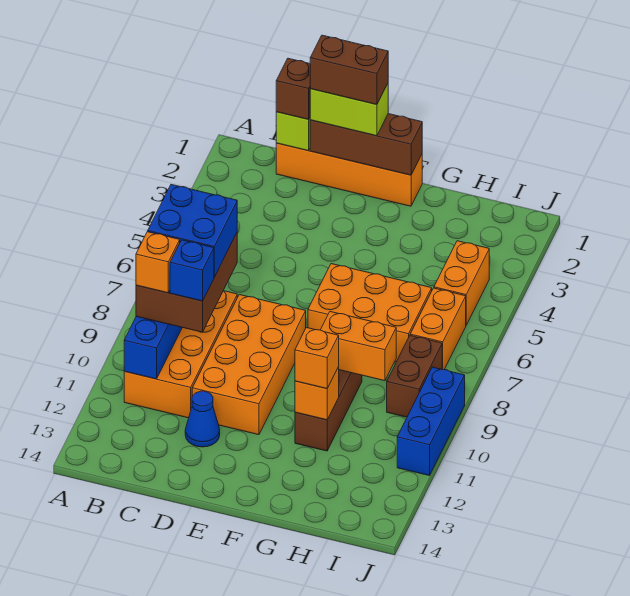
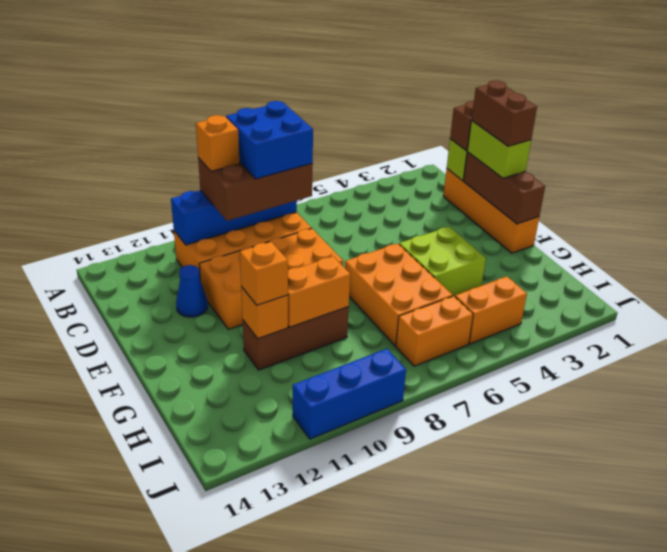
blue brick C10 level 4 -> none
none -> lime brick F4:G5 level 1
orange brick G9:H9 level 2 -> orange brick G9:G10 level 2
brown brick I8:I9 level 1 -> none

